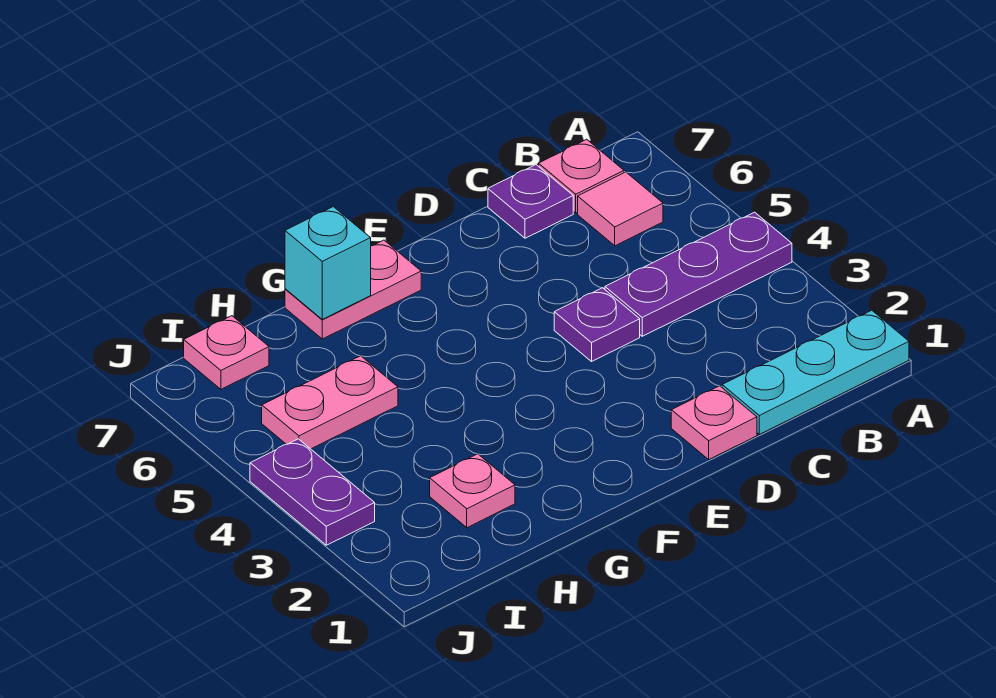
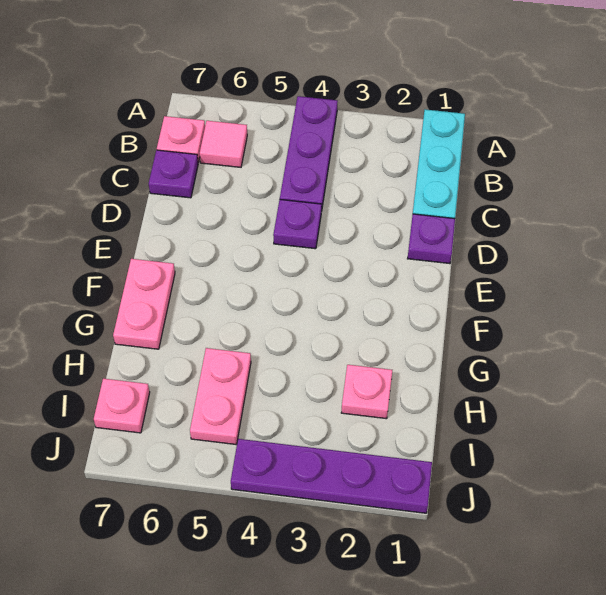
pink plate D1 level 1 -> purple plate D1 level 1
cyan brick G7 level 2 -> none
purple plate J3:J4 level 1 -> purple plate J1:J4 level 1

